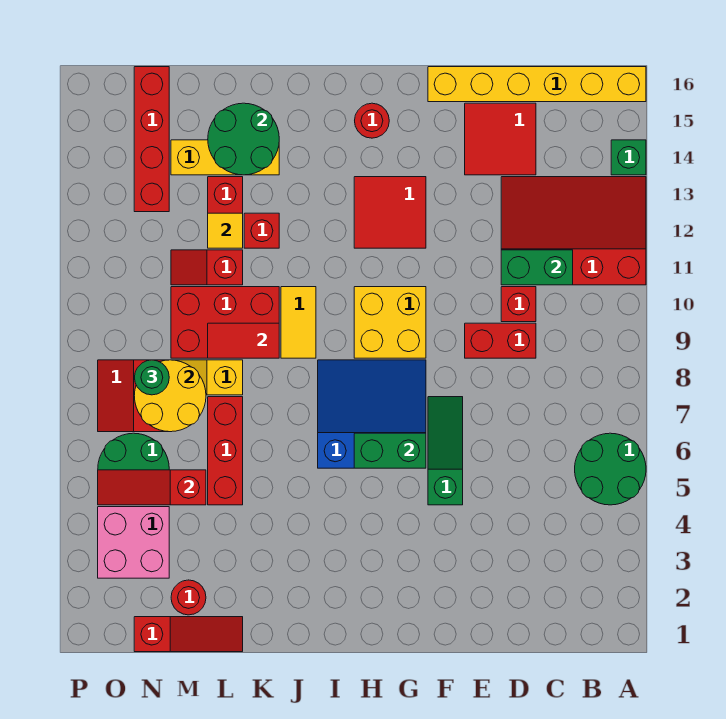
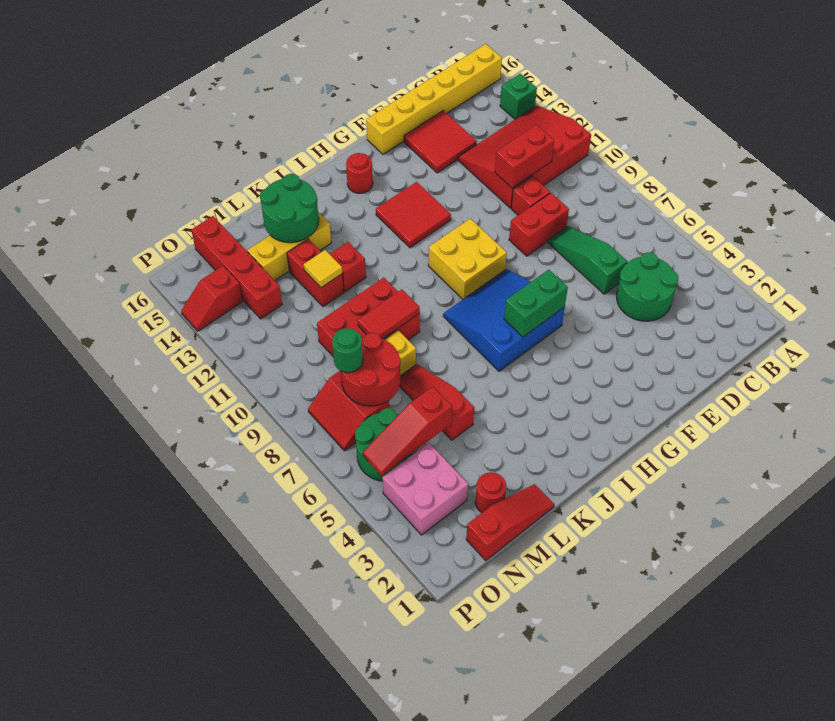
green round brick A5:B6 level 1 -> green round brick C4:D5 level 1
green brick C11:D11 level 2 -> red brick C11:D11 level 2
green slope F5:F7 level 1 top 5 -> green slope D6:D8 level 1 top 6
yellow tile J9:J10 level 1 -> none
red brick L5:L7 level 1 -> red slope L5:L7 level 1 top 5
red slope L11:M11 level 1 top L -> red slope O14:P14 level 1 top O
yellow round brick M7:N8 level 2 -> red round brick M7:N8 level 2

